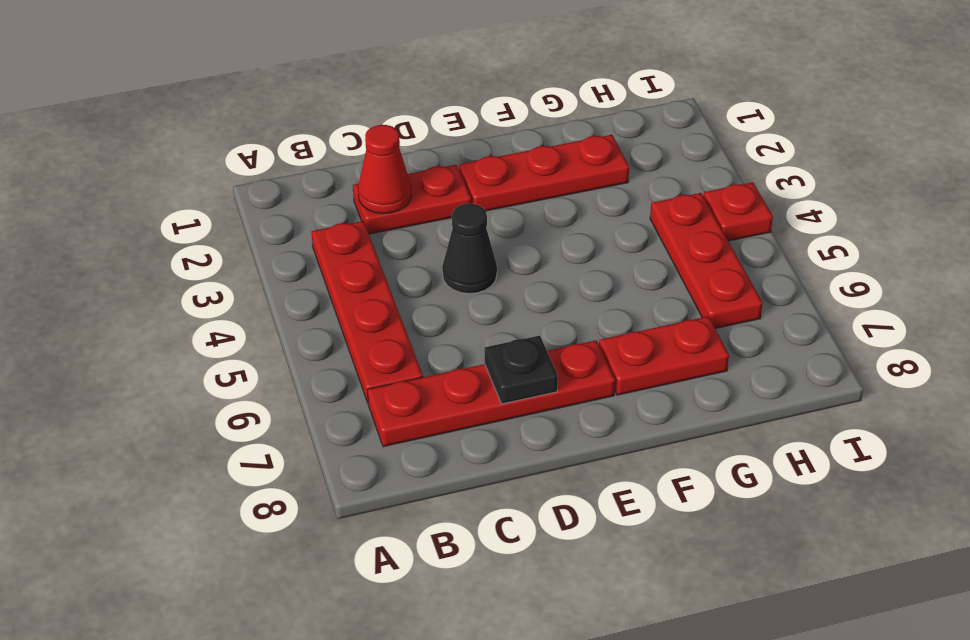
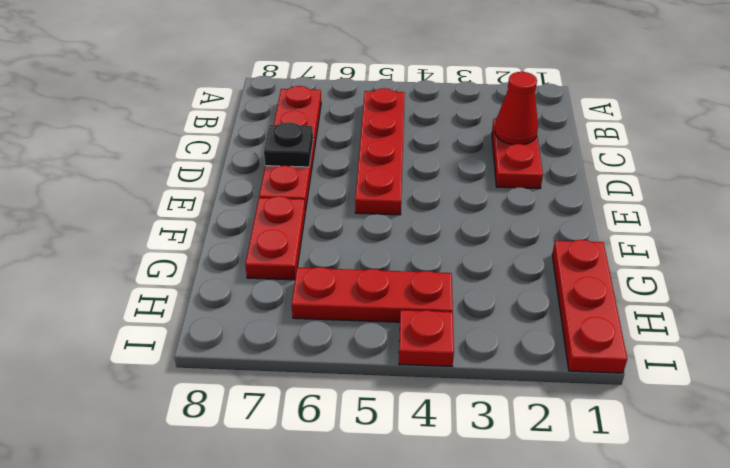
red plate B3:B6 level 1 -> red plate B5:E5 level 1
black cone D4 level 1 -> none
red plate E2:G2 level 1 -> red plate G1:I1 level 1

